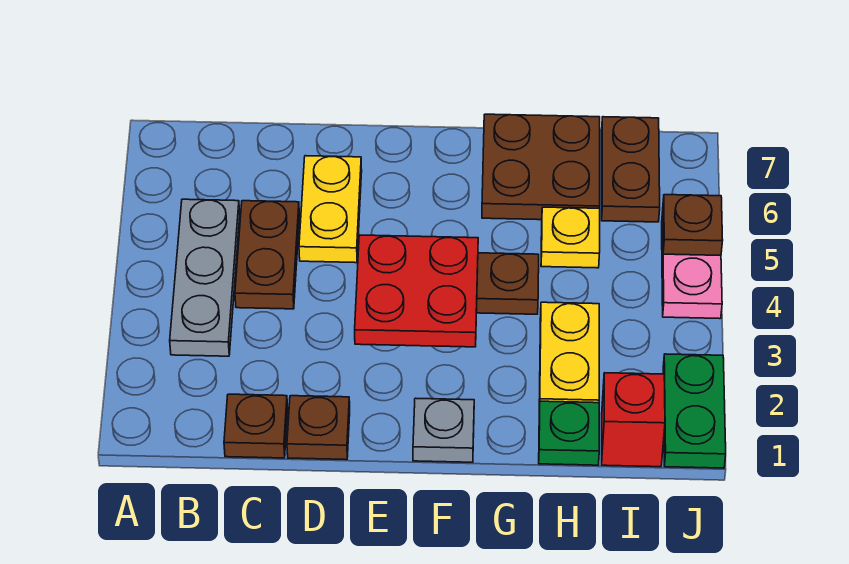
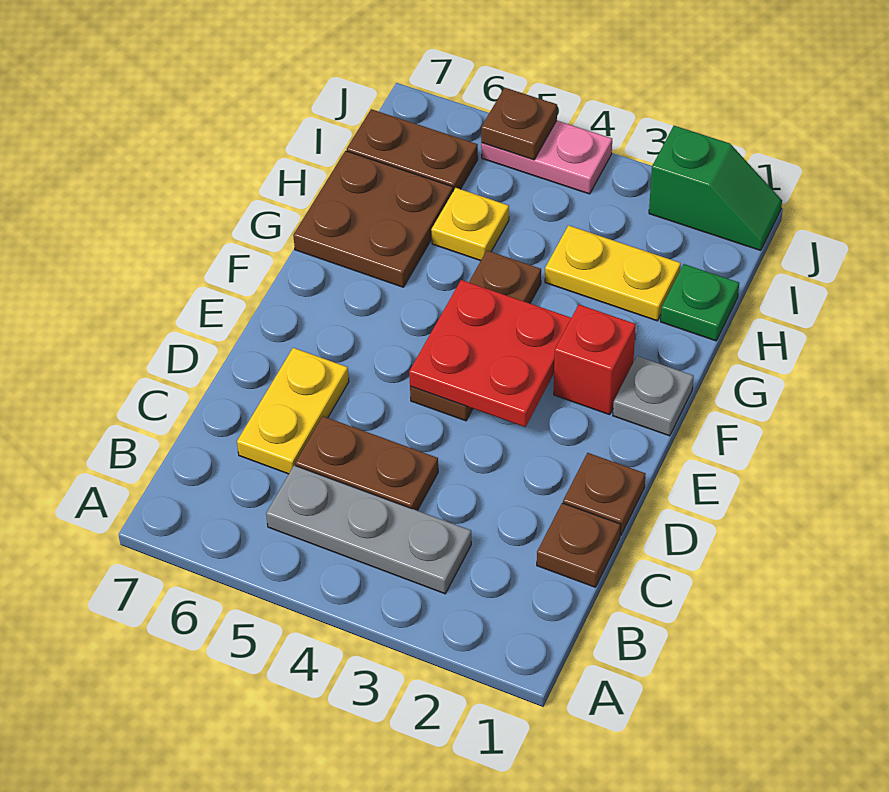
yellow plate D5:D6 level 1 -> yellow plate C6:D6 level 1
red brick I1 level 1 -> red brick F2 level 1
green plate J1:J2 level 1 -> green slope J1:J2 level 1 top 2

